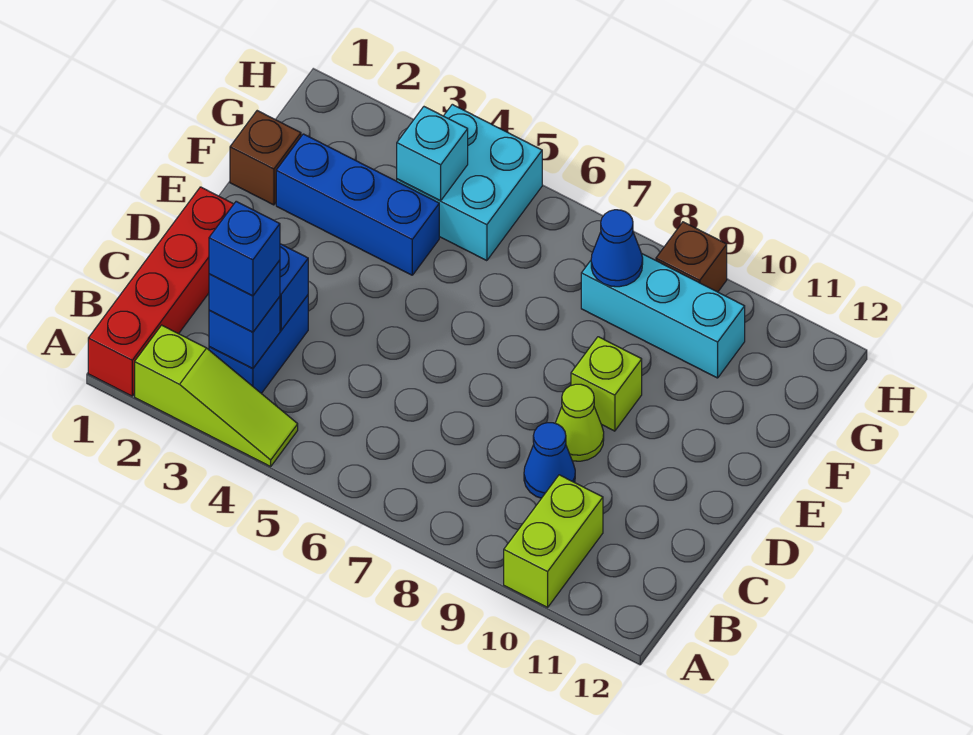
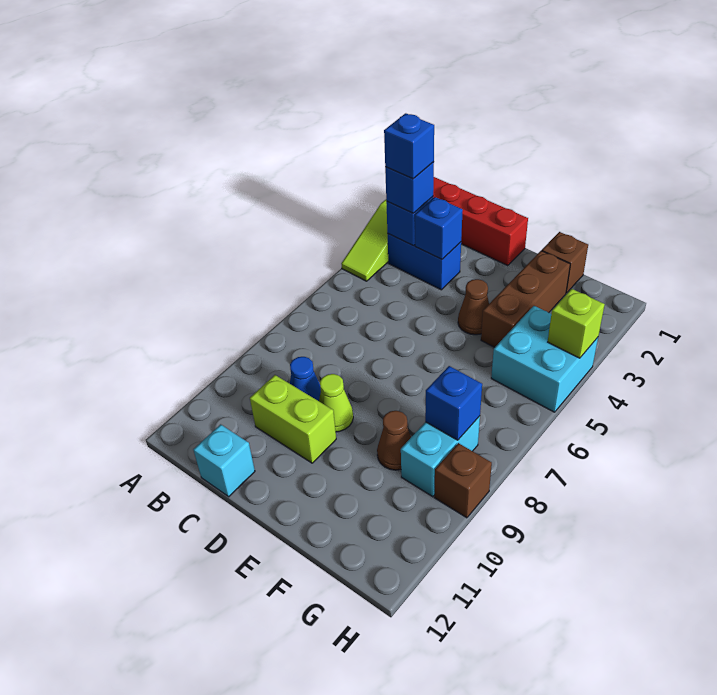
lime brick A10:B10 level 1 -> lime brick C10:D10 level 1
none -> brown cone E4 level 1
lime brick E9 level 1 -> lime brick H4 level 2
blue brick F2:F4 level 1 -> brown brick F2:F4 level 1
none -> brown cone F9 level 1
cyan brick G4 level 2 -> cyan brick C12 level 1
cyan brick G8:G10 level 1 -> cyan brick G8:G9 level 1
blue cone G8 level 2 -> blue brick G8 level 2

